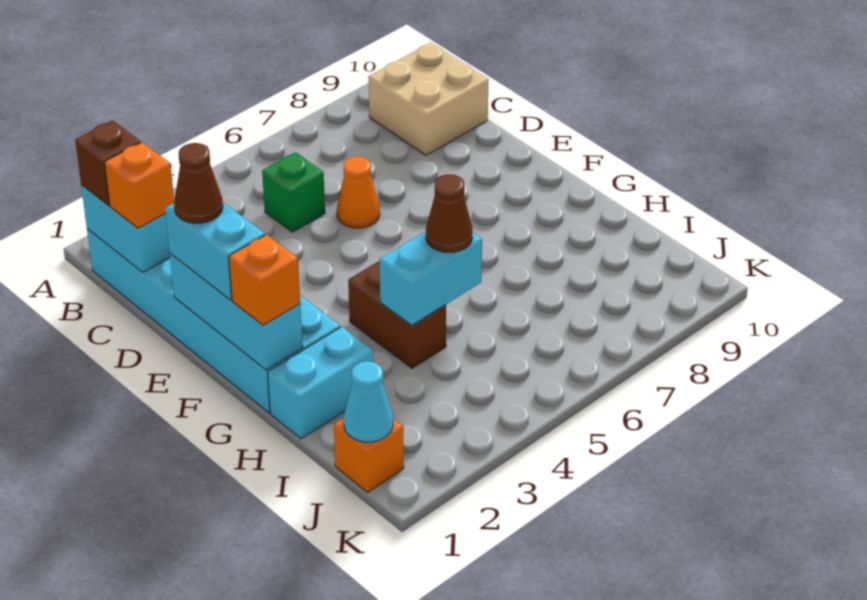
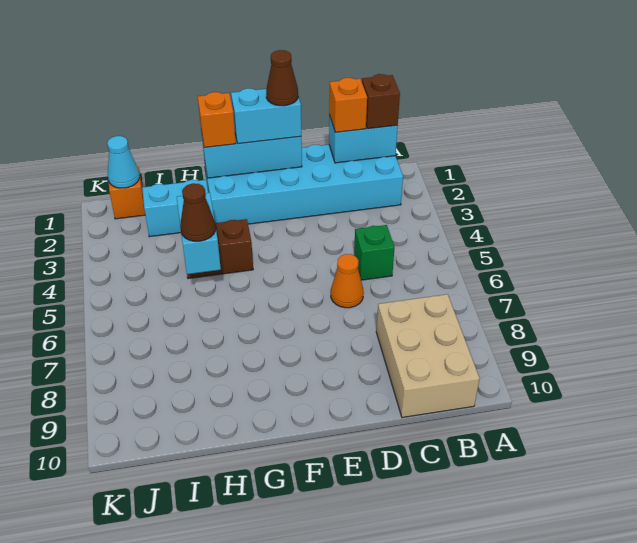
tan brick B9:C10 level 1 -> tan brick B8:C10 level 1
cyan brick H1:H2 level 1 -> cyan brick H2:I2 level 1

